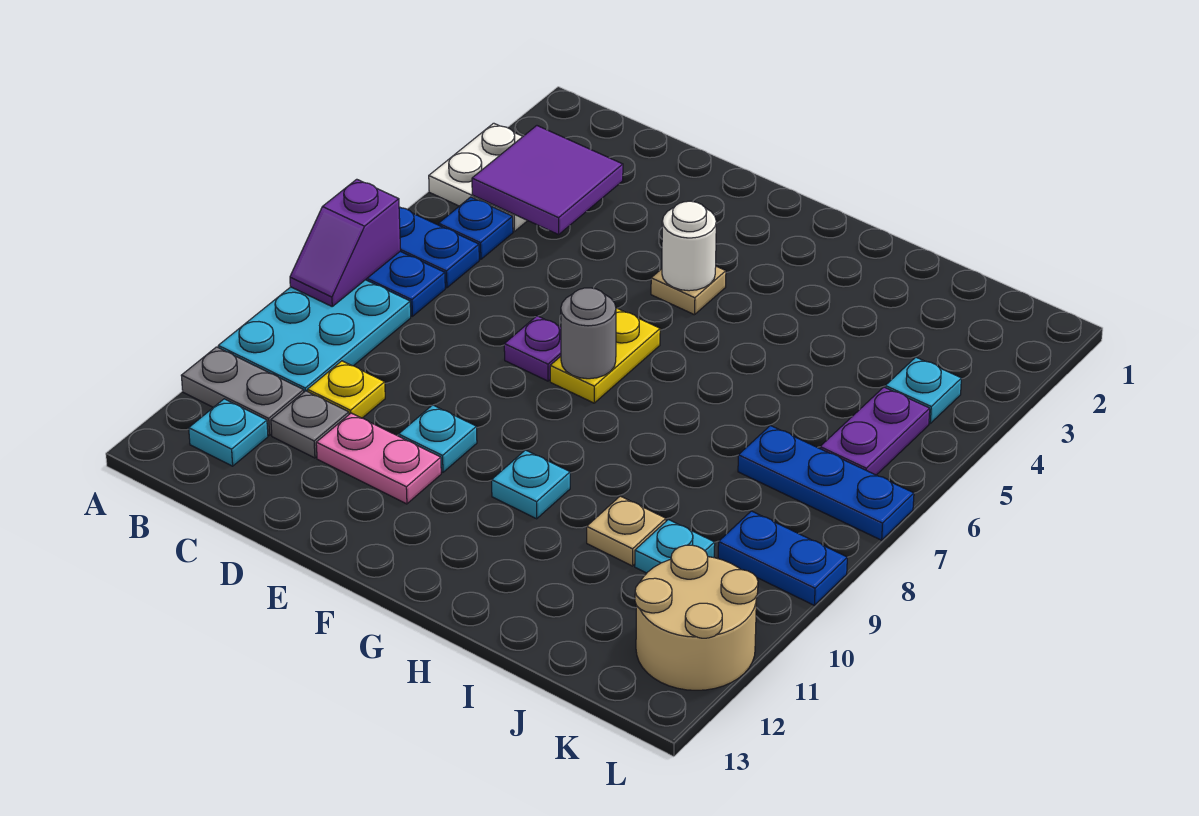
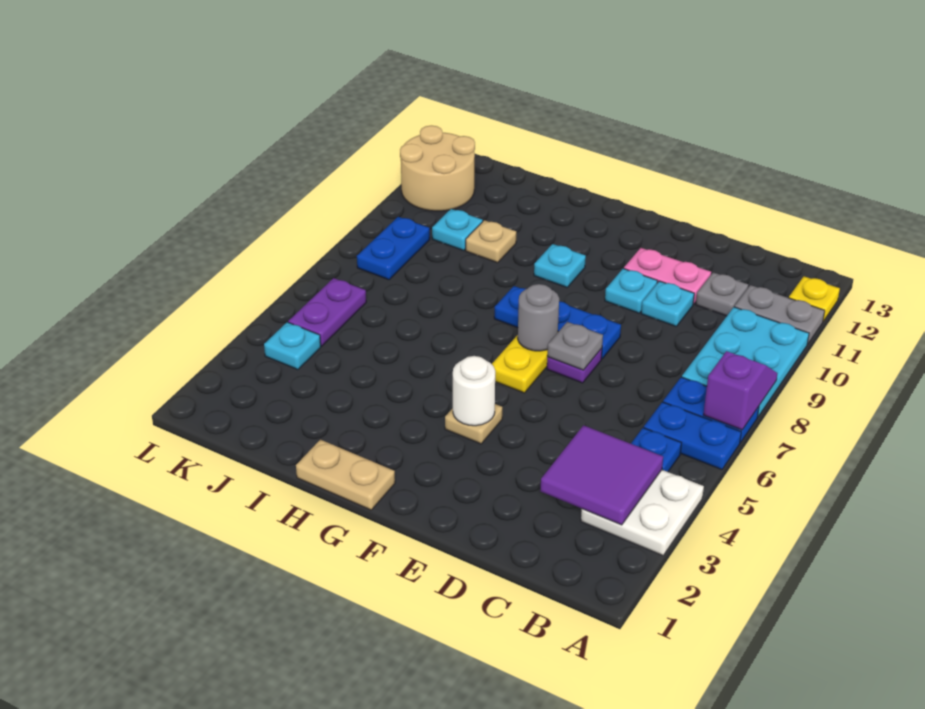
cyan plate B12 level 1 -> cyan plate D10 level 1
yellow plate C10 level 1 -> yellow plate A12 level 1
none -> grey plate E7 level 2
none -> tan plate G1:H1 level 1
blue plate J7:L7 level 1 -> blue plate E8:G8 level 1
blue plate K9:L9 level 1 -> blue plate K8:K9 level 1

